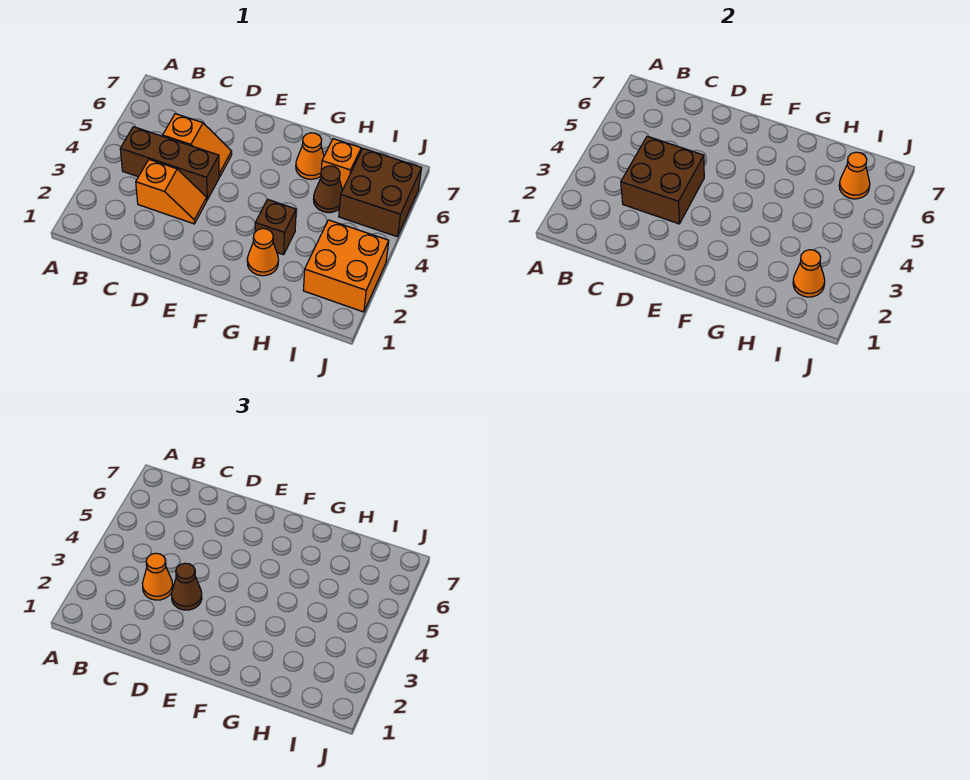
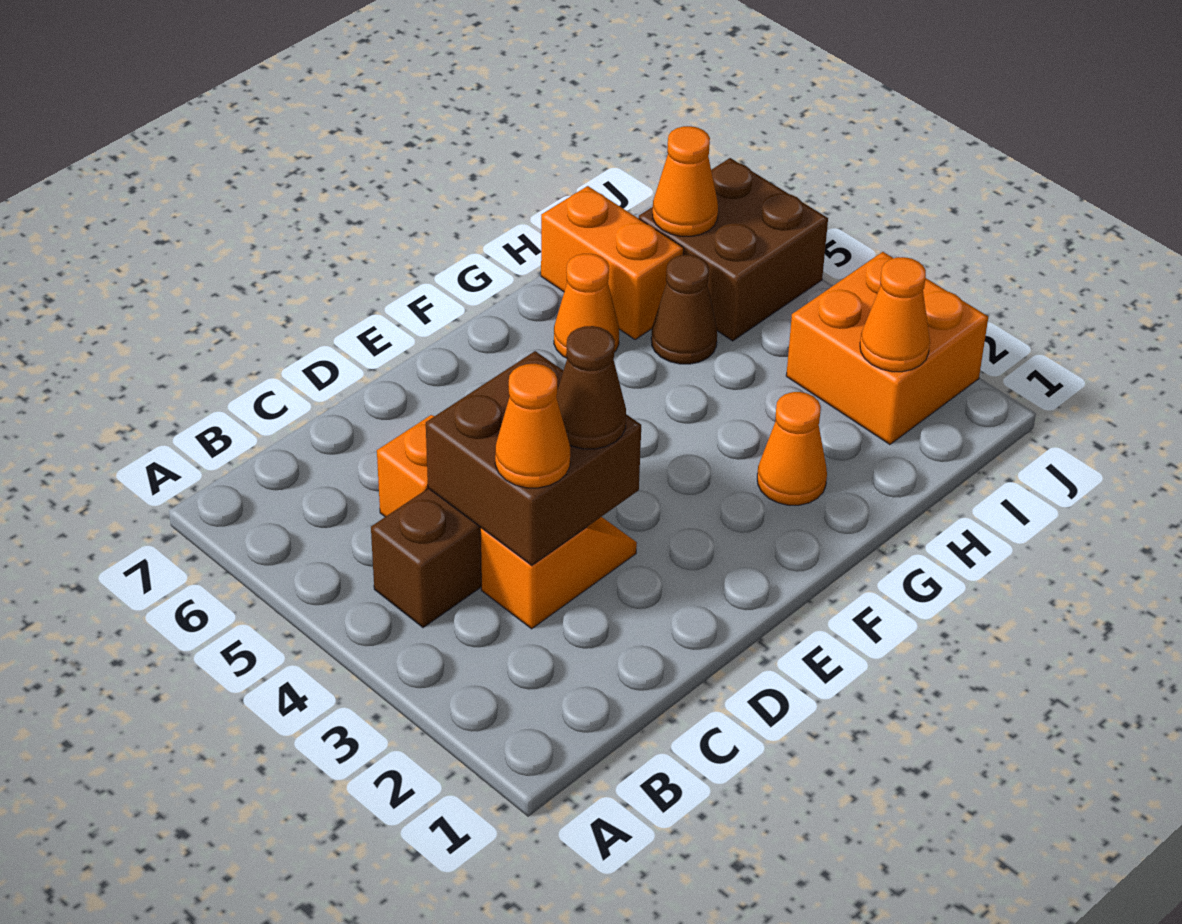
brown brick G3 level 1 -> none
orange brick H6 level 1 -> orange brick H6:H7 level 1

